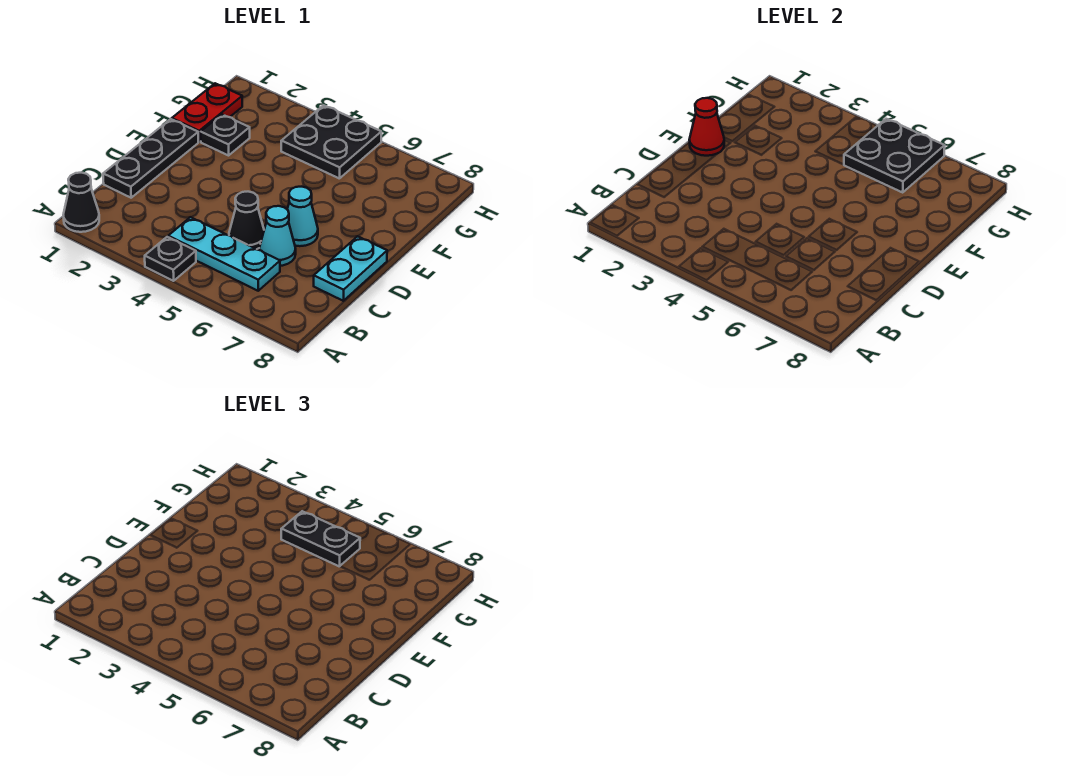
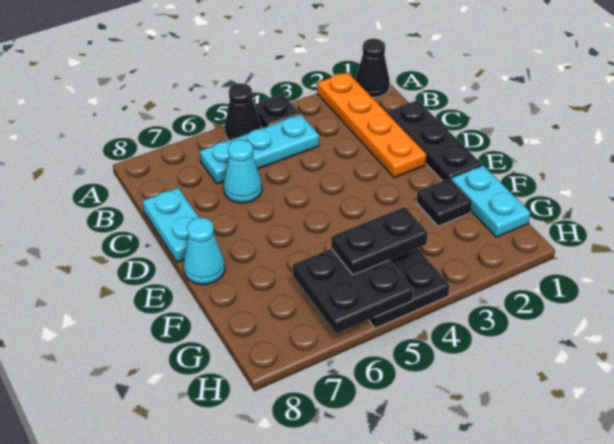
none -> orange plate A2:D2 level 1
black cone C5 level 1 -> black cone A5 level 1
cyan cone D6 level 1 -> cyan cone E8 level 1
red cone E1 level 2 -> none
red plate F1:G1 level 1 -> cyan plate F1:G1 level 1

